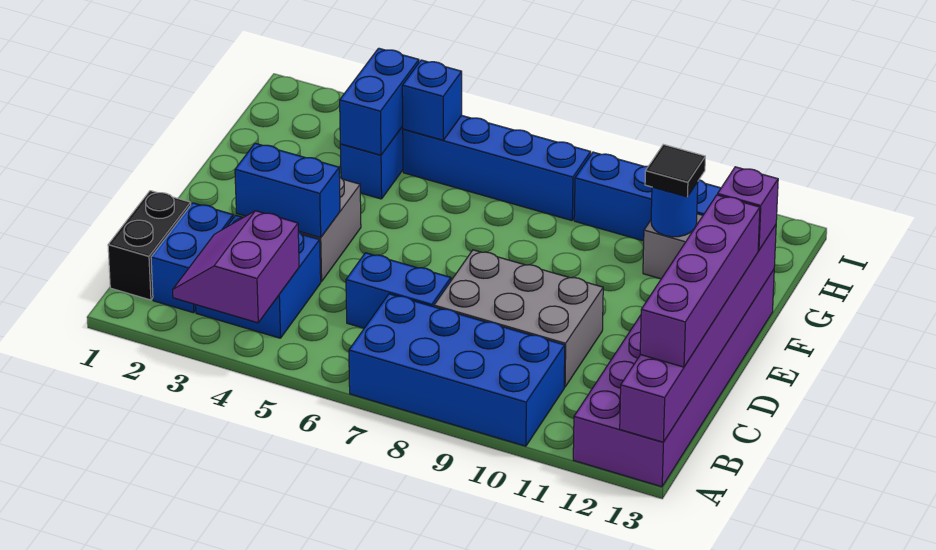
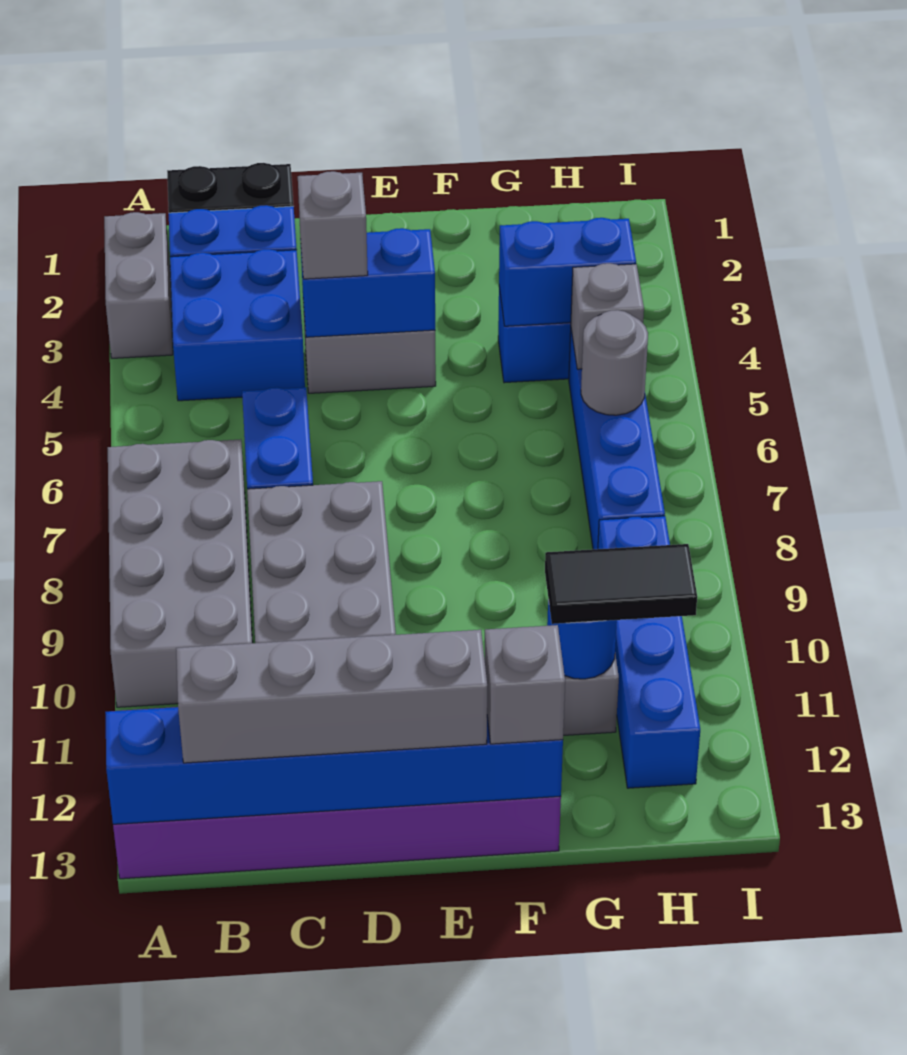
none -> grey brick A2:A3 level 1
purple slope A3:B4 level 2 top 4 -> none
blue brick A7:B10 level 1 -> grey brick A7:B10 level 1
purple brick A13:F13 level 2 -> blue brick A13:F13 level 2
purple brick B13:E13 level 3 -> grey brick B13:E13 level 3
blue brick D3:D4 level 2 -> blue brick D4:E4 level 2
none -> grey brick D4 level 3
purple brick F13 level 3 -> grey brick F13 level 3
black tile G11 level 3 -> black tile G11:H11 level 3
blue brick H5 level 2 -> grey brick H5 level 2
none -> grey round brick H6 level 2

